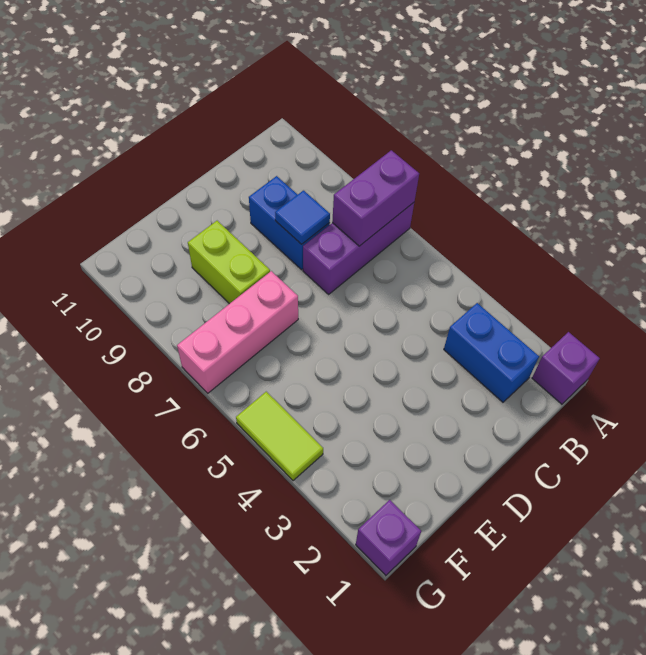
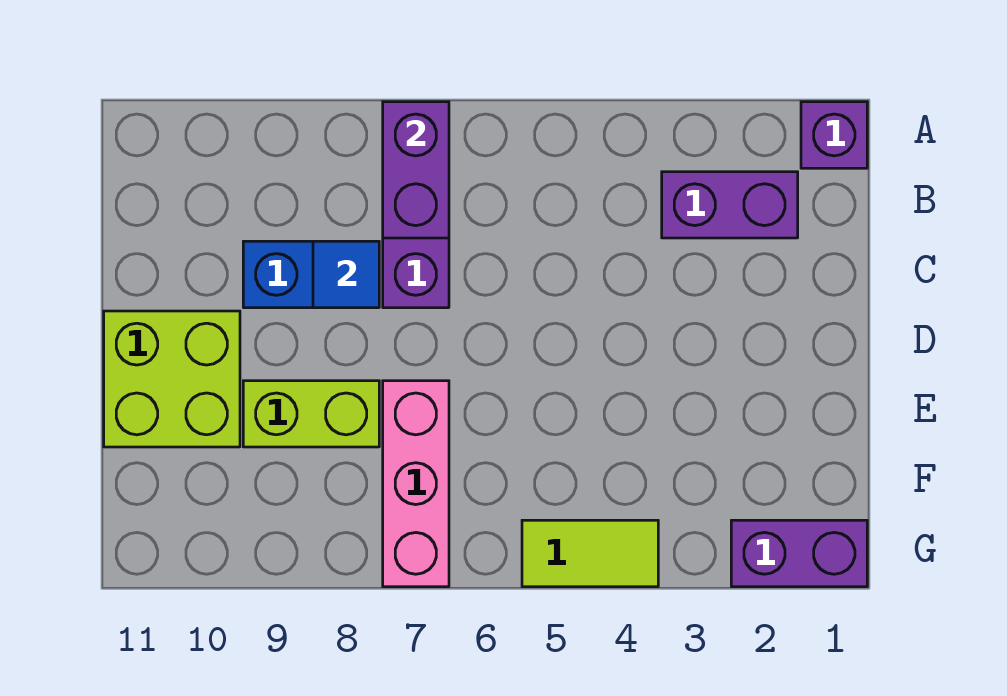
blue brick B2:B3 level 1 -> purple brick B2:B3 level 1
none -> lime brick D10:E11 level 1
purple brick G1 level 1 -> purple brick G1:G2 level 1

